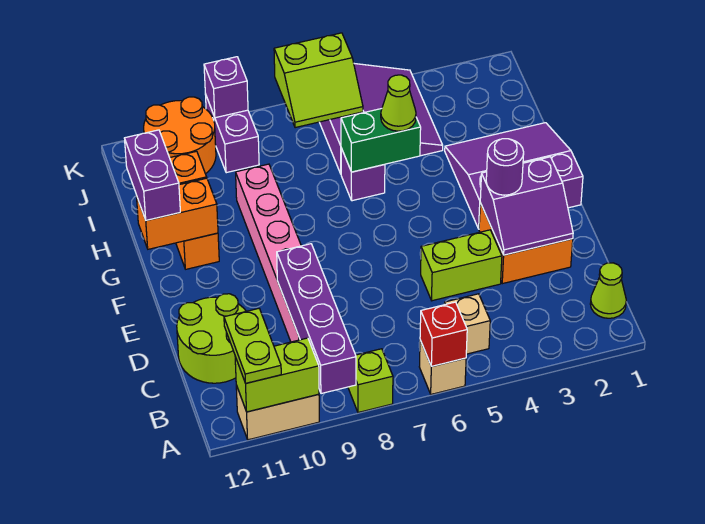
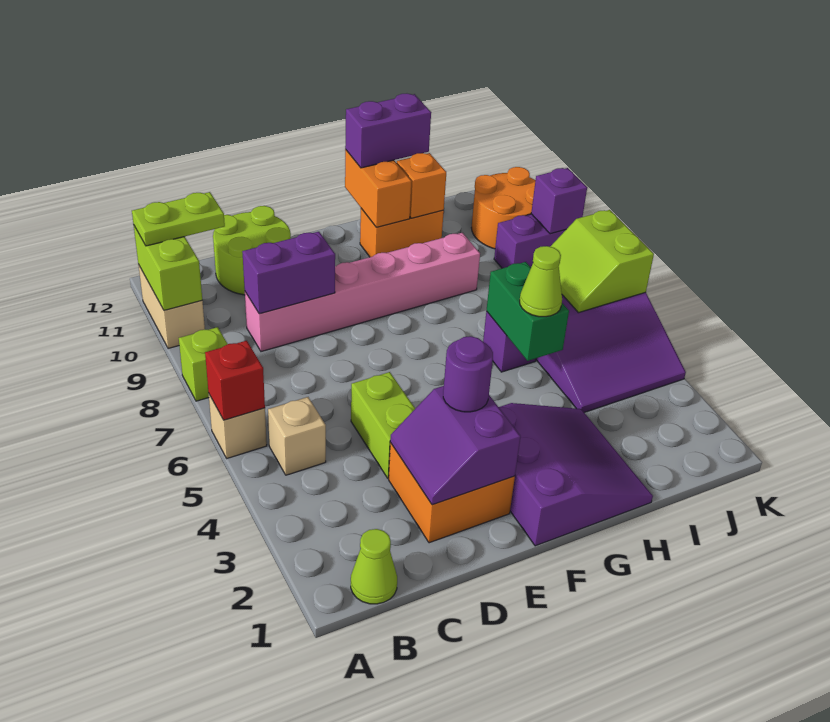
purple brick A9:D9 level 2 -> purple brick C9:D9 level 2

